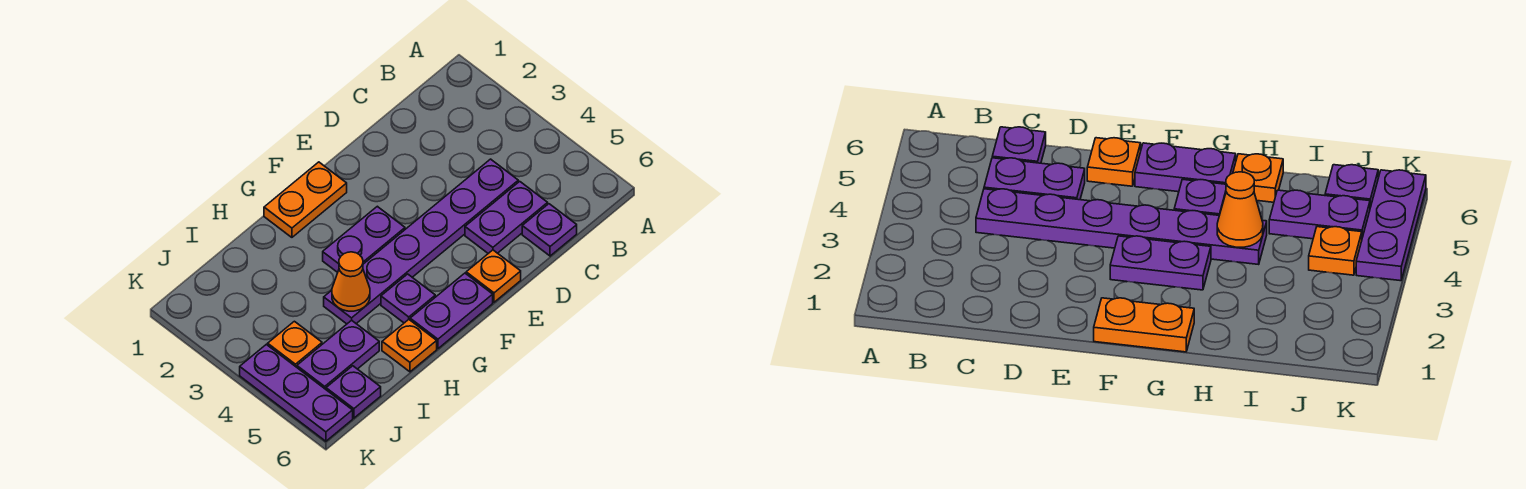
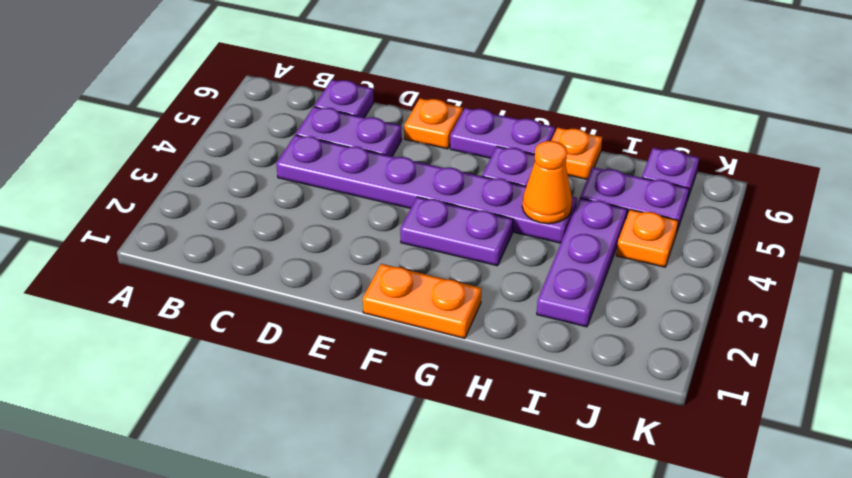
purple plate K4:K6 level 1 -> purple plate I2:I4 level 1

